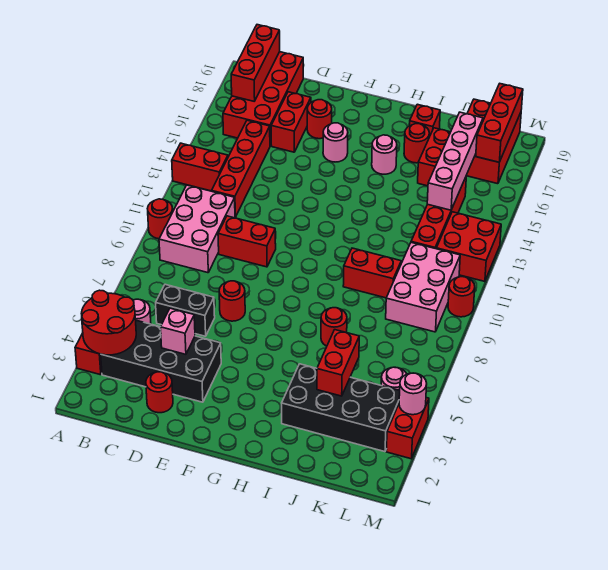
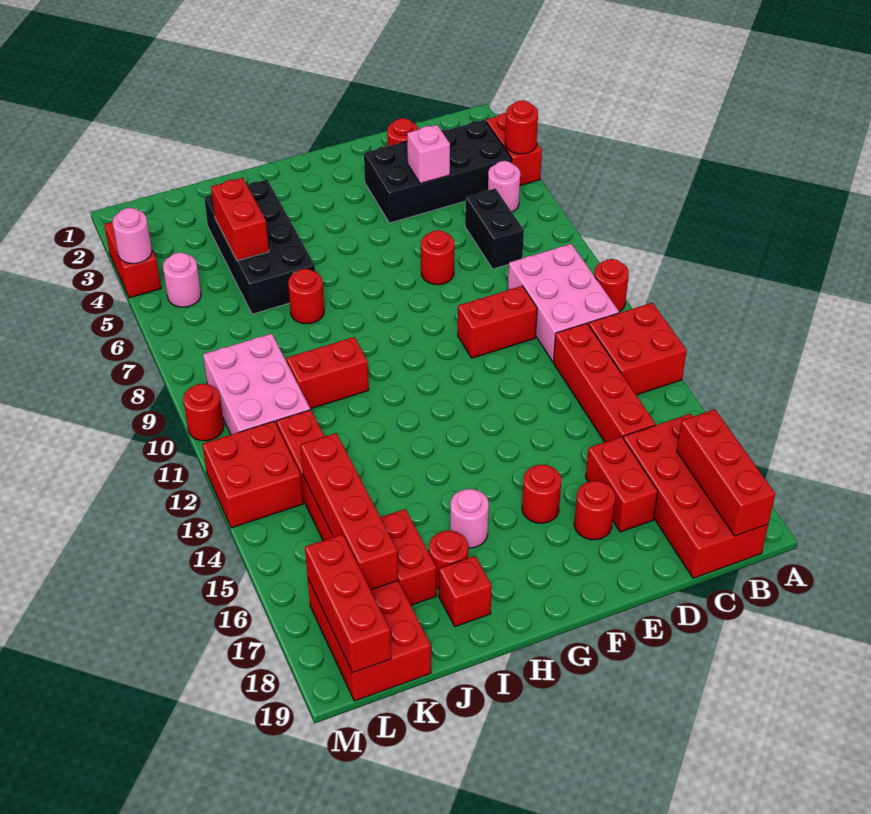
red round brick A3:B4 level 2 -> red round brick A4 level 2
red brick A13:B13 level 1 -> red brick A12:B13 level 1
black brick C6:D6 level 1 -> black brick C6:C7 level 1
pink round brick F16 level 1 -> red round brick F16 level 1
black brick I3:L4 level 1 -> black brick I3:J6 level 1
pink brick K14:K17 level 2 -> red brick K14:K17 level 2

